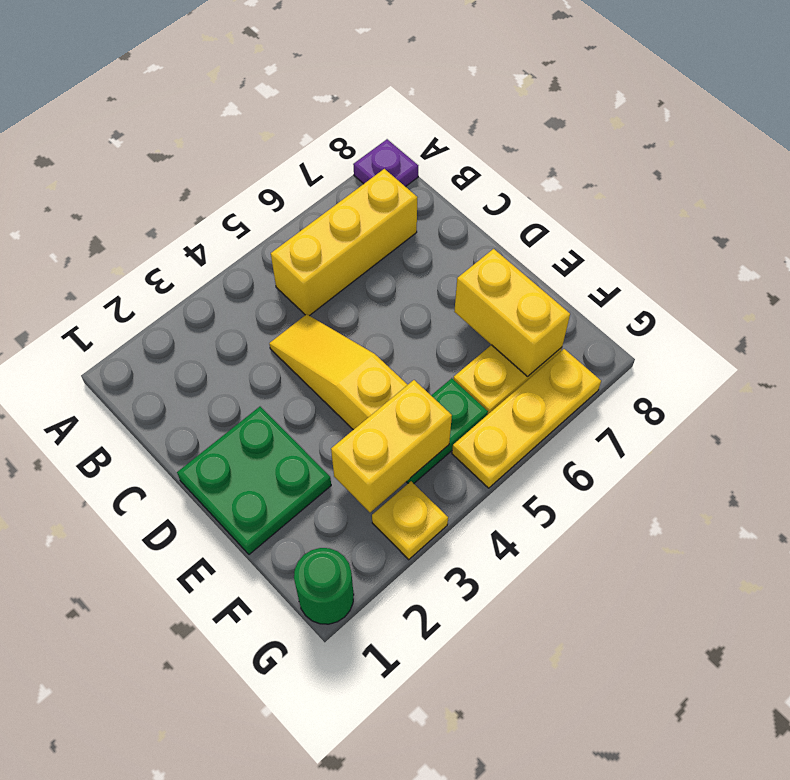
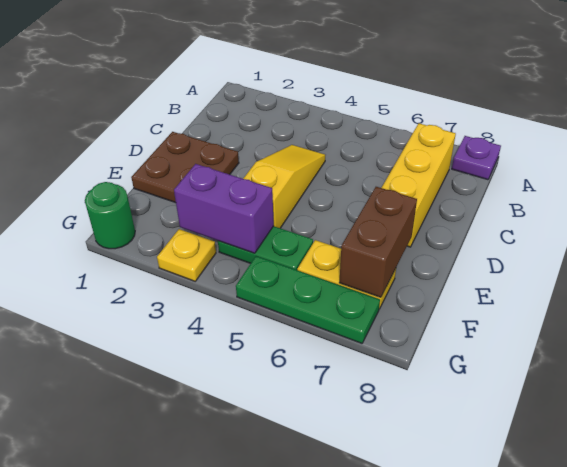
yellow brick B5:B7 level 1 -> yellow brick B7:D7 level 1
green plate D1:E2 level 1 -> brown plate D1:E2 level 1
yellow brick E7:F7 level 2 -> brown brick E7:F7 level 2
yellow brick F3:F4 level 2 -> purple brick F3:F4 level 2
yellow plate G5:G7 level 1 -> green plate G5:G7 level 1

